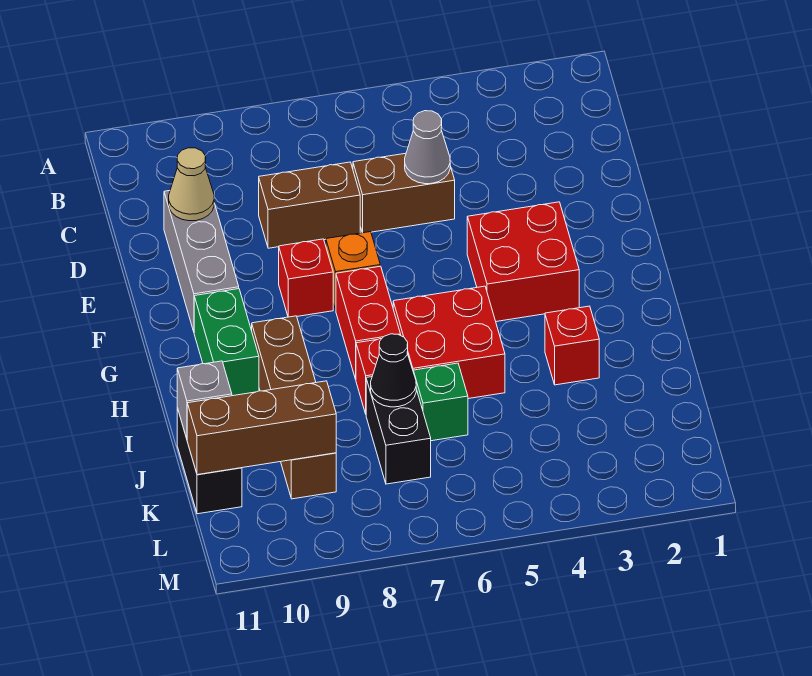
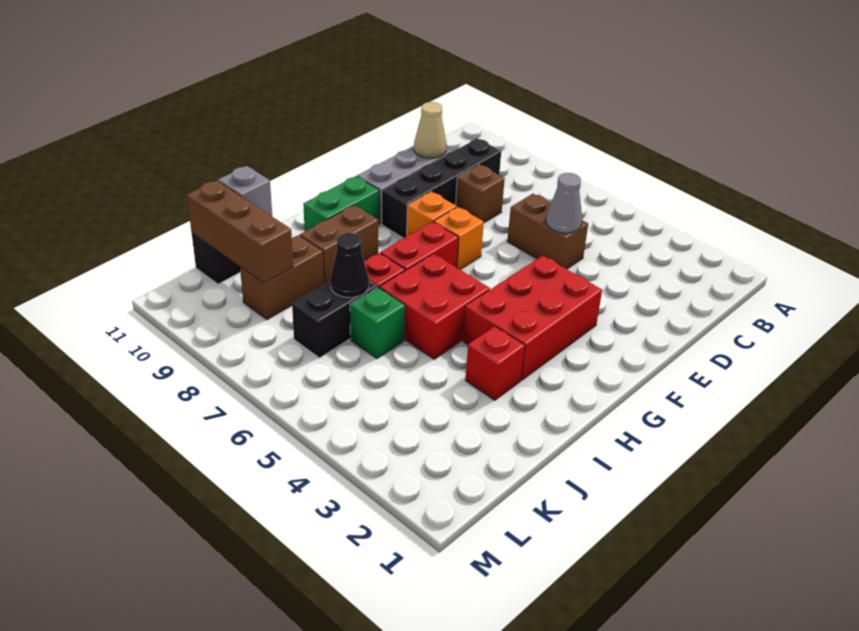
none -> black brick C9:F9 level 1
brown brick D7:D8 level 1 -> brown brick D8 level 1
red brick F3:G4 level 1 -> red brick F3:H4 level 1
red brick F8 level 1 -> orange brick F8 level 1

